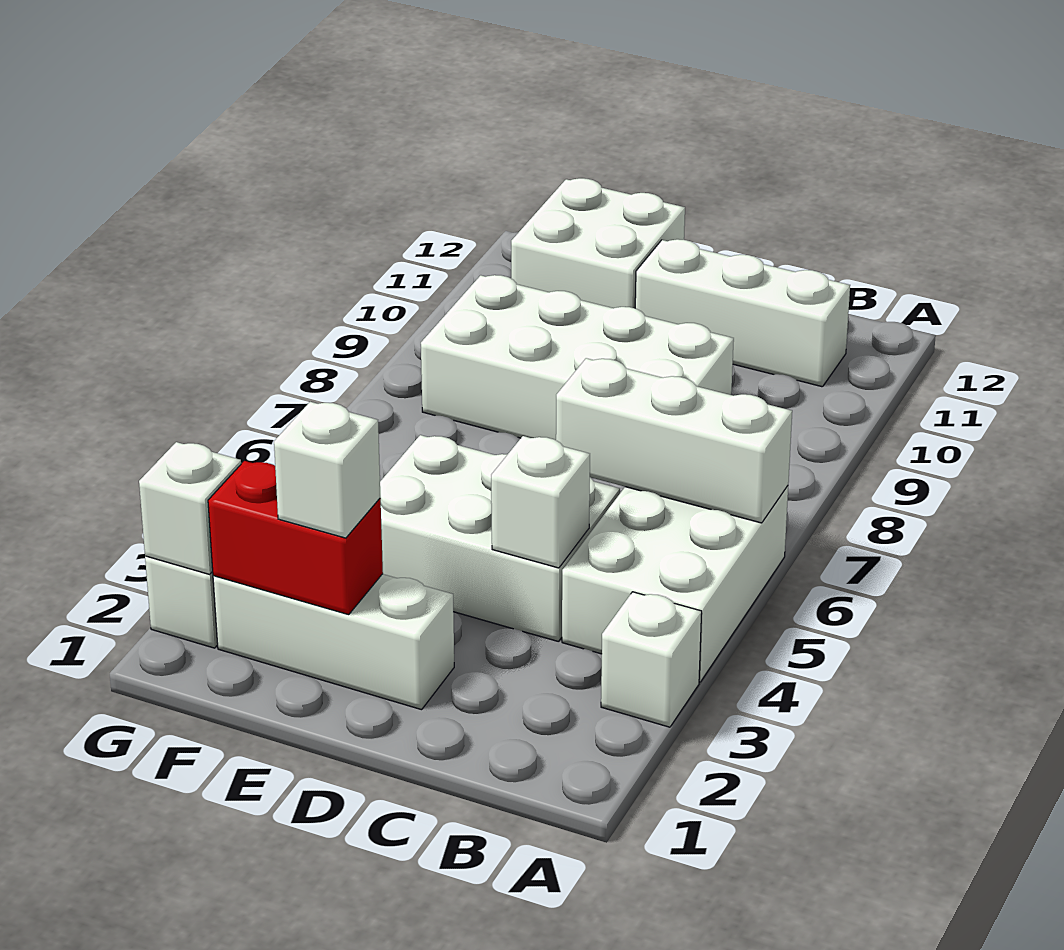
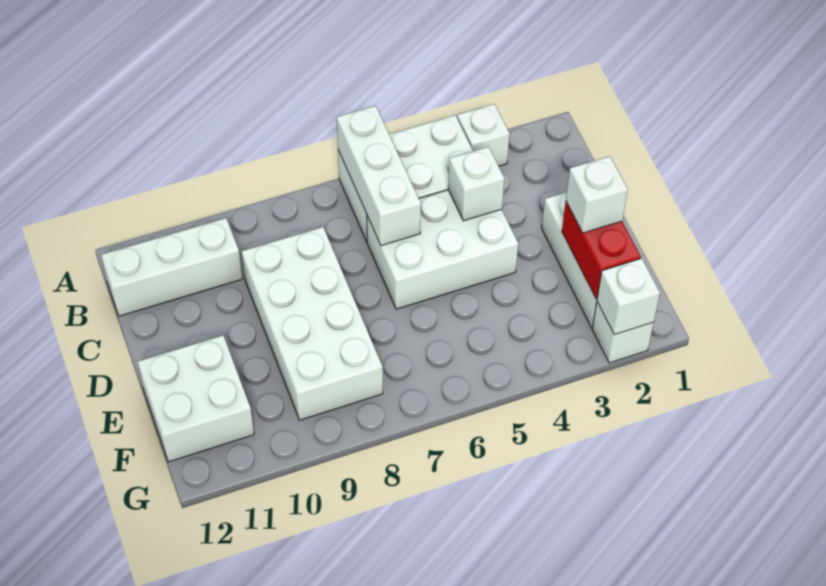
white brick B11:D11 level 1 -> white brick B10:B12 level 1
white brick C4:E5 level 1 -> white brick C4:D6 level 1

